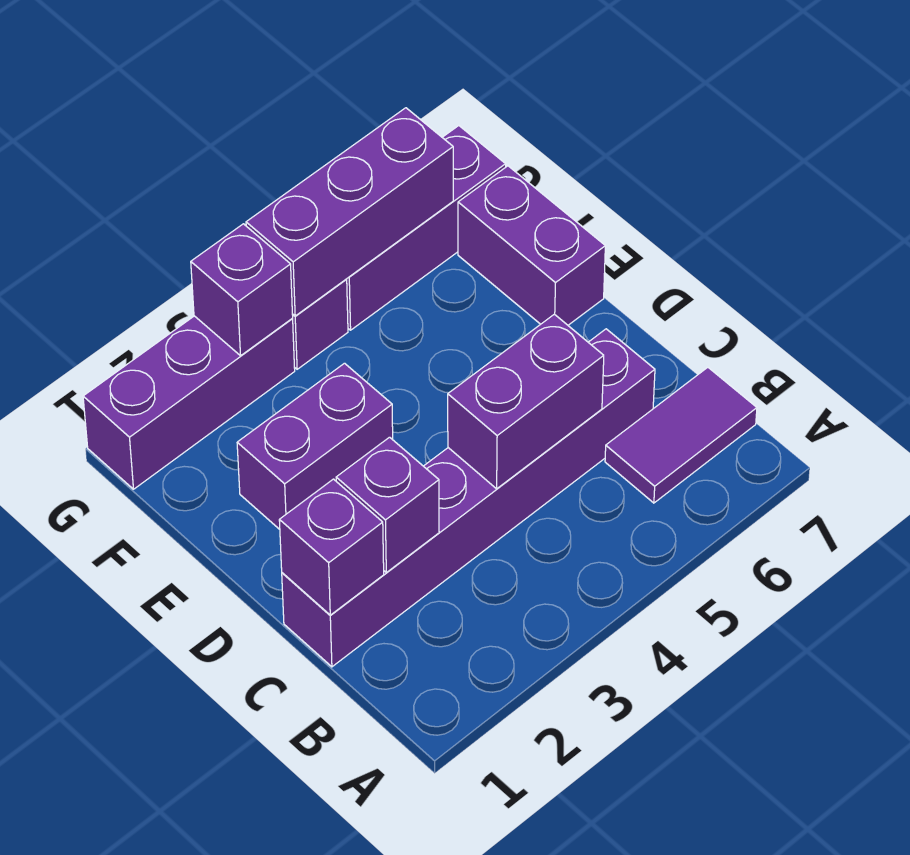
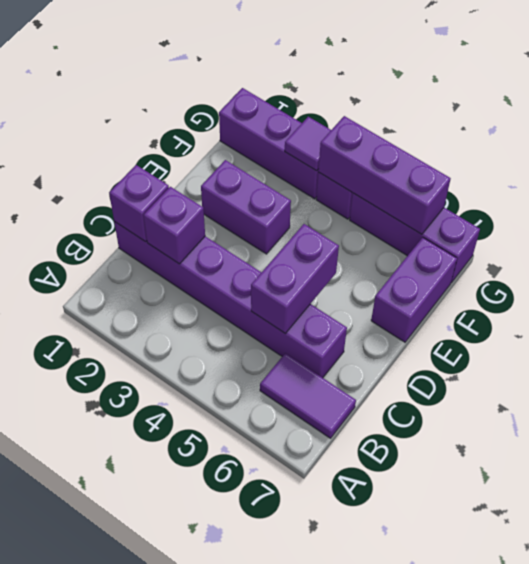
purple brick C4:C5 level 2 -> purple brick C5:D5 level 2
purple brick G3 level 2 -> purple tile G3 level 2

